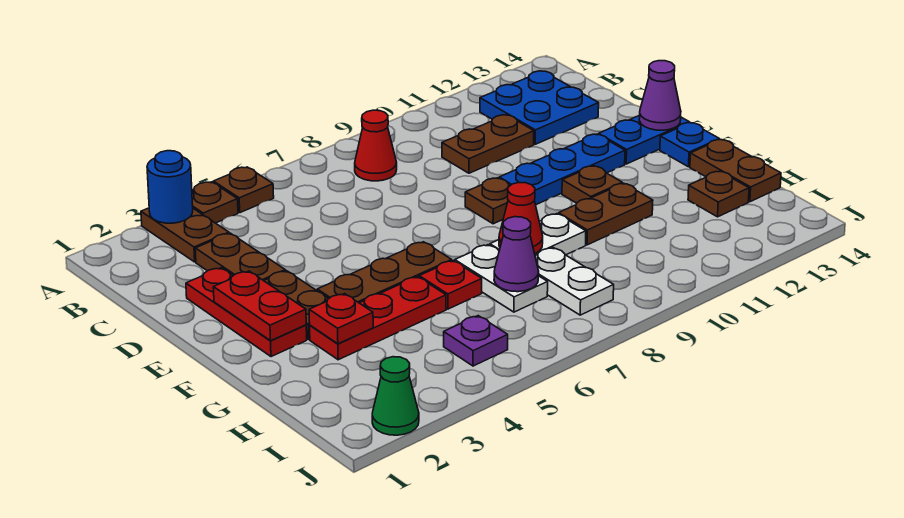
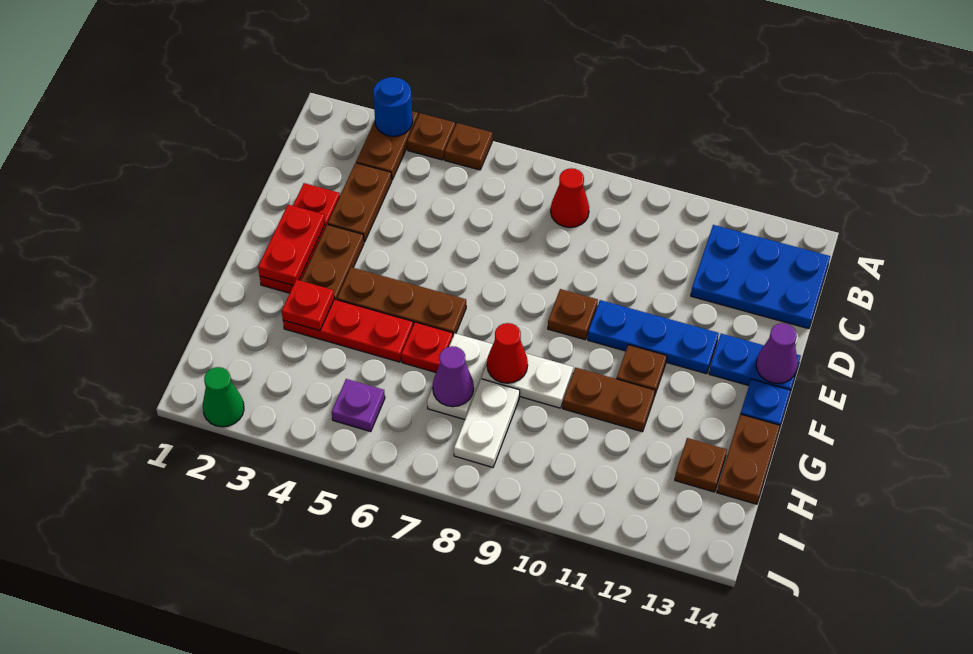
blue plate B12:C13 level 1 -> blue plate B12:C14 level 1
brown plate C10:C11 level 1 -> none

